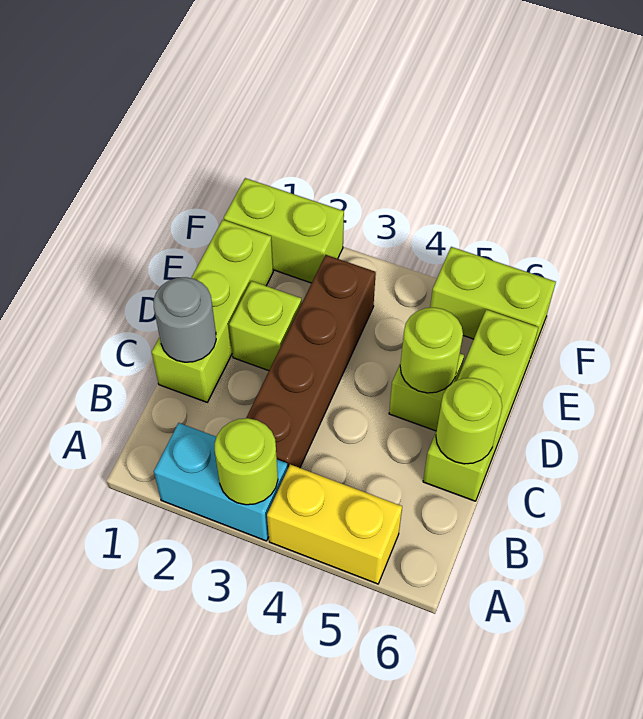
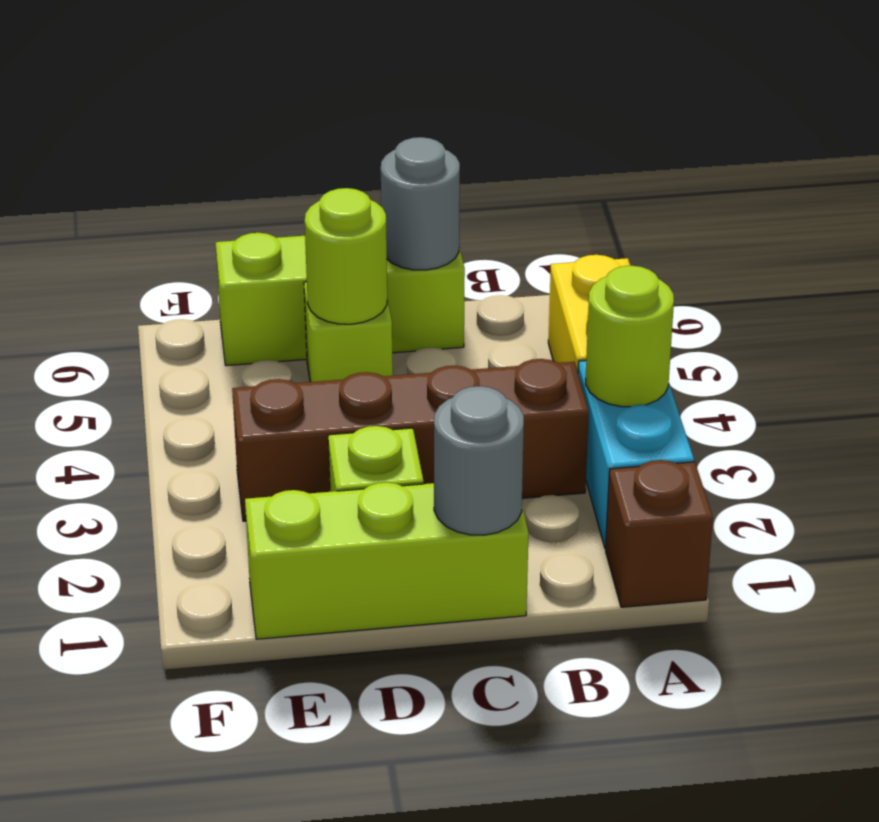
none -> brown brick A1 level 1
lime round brick C6 level 2 -> grey round brick C6 level 2
lime brick F1:F2 level 1 -> none
lime brick F5:F6 level 1 -> none

